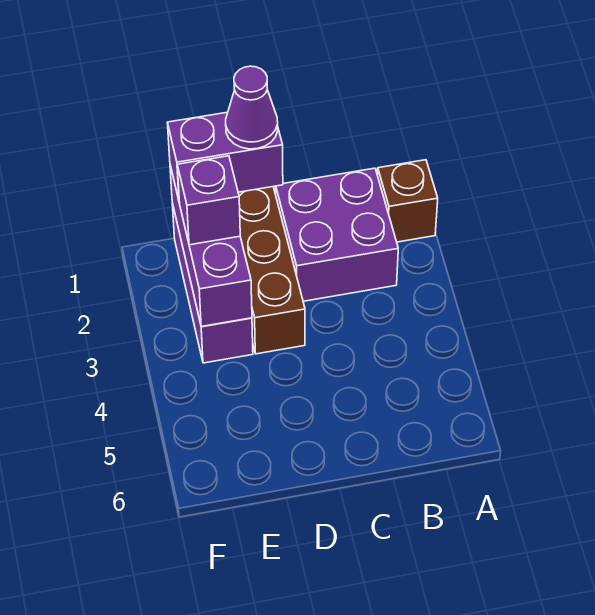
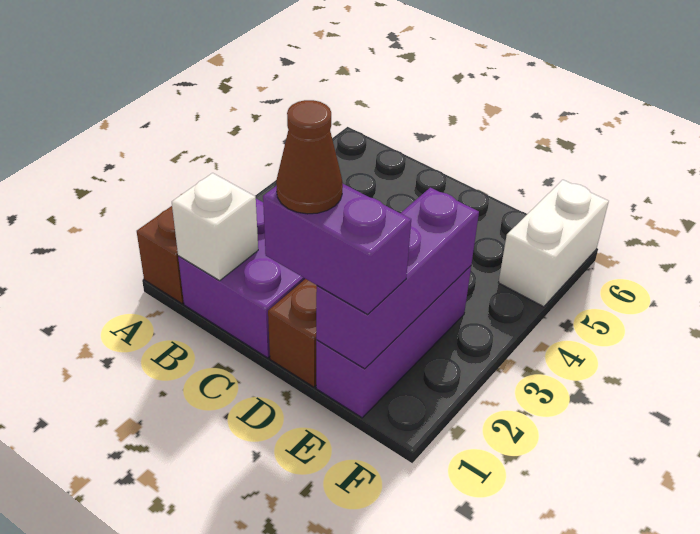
none -> white brick B1 level 2
purple cone D1 level 4 -> brown cone D1 level 4
purple brick E2 level 3 -> none
none -> white brick F5:F6 level 1

